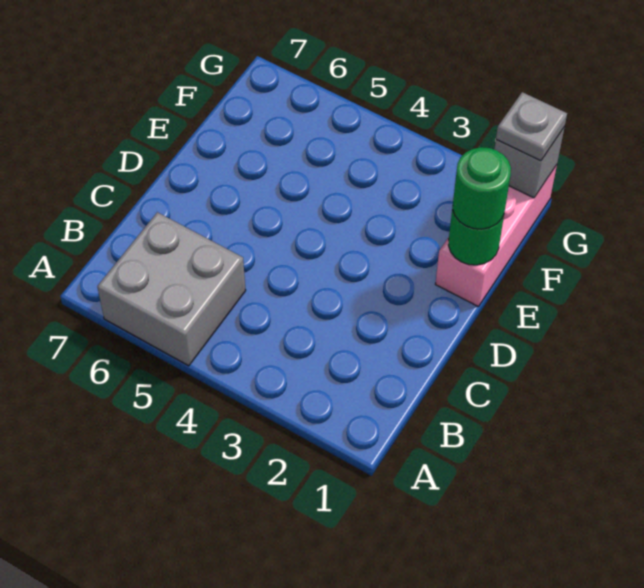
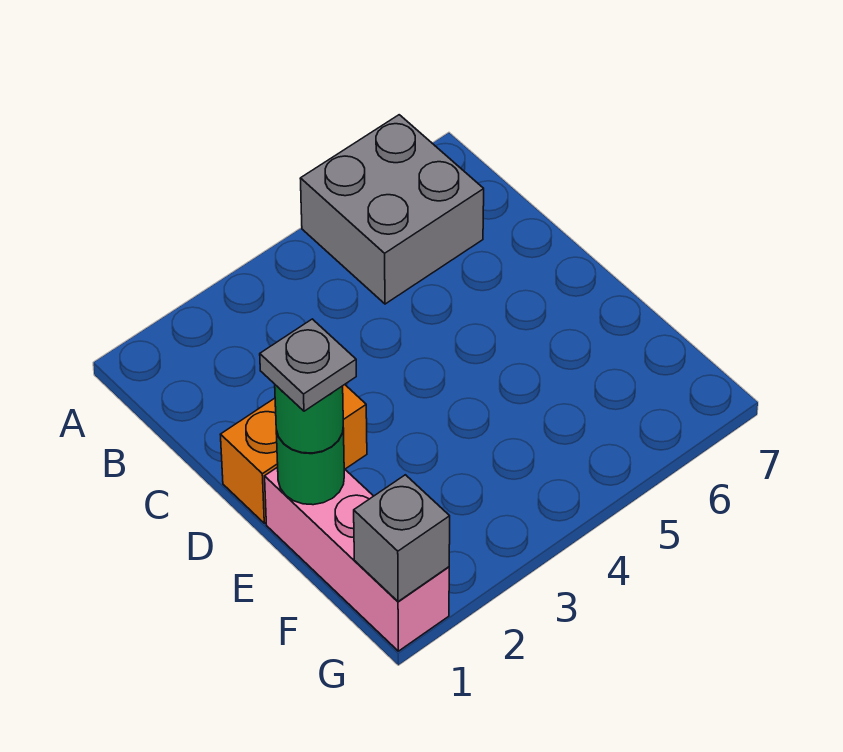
none -> orange brick D1:D2 level 1
grey plate G1 level 3 -> grey plate E1 level 4

